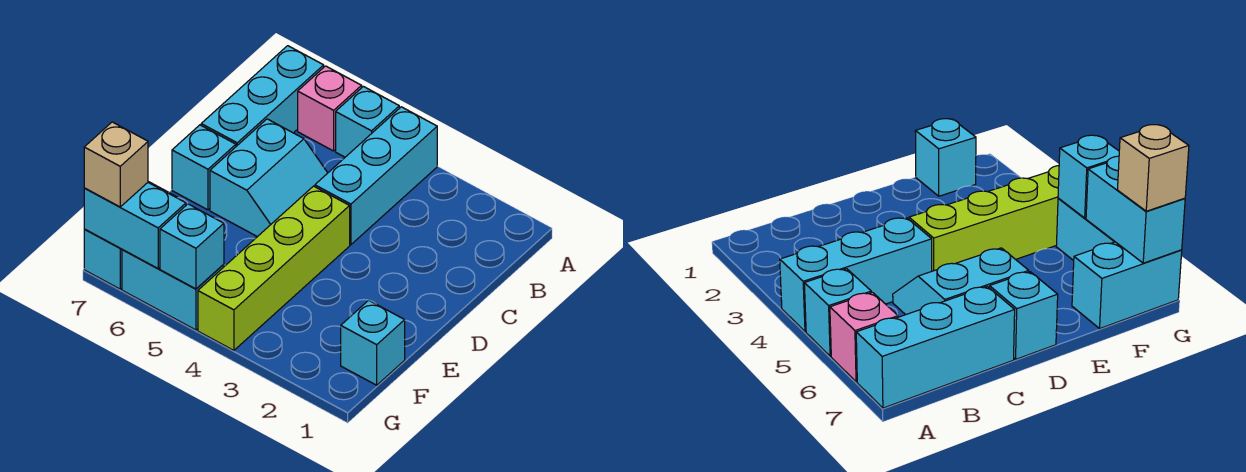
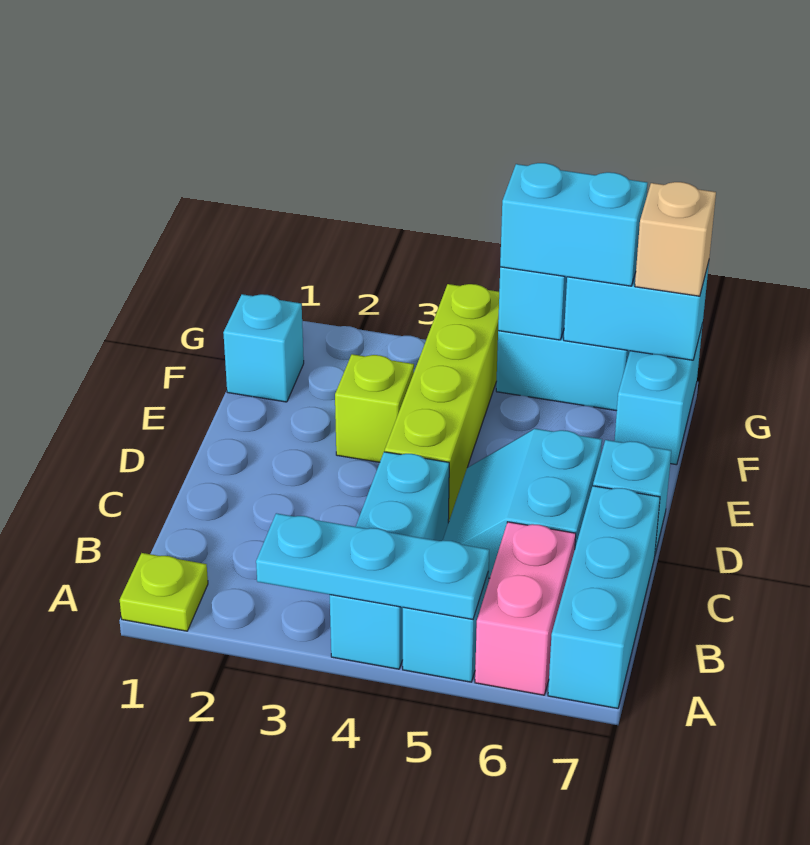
none -> lime plate A1 level 1
none -> cyan plate A3:A5 level 2
pink brick A6 level 1 -> pink brick A6:B6 level 1
none -> lime brick E3 level 1
none -> cyan brick G5:G6 level 3

